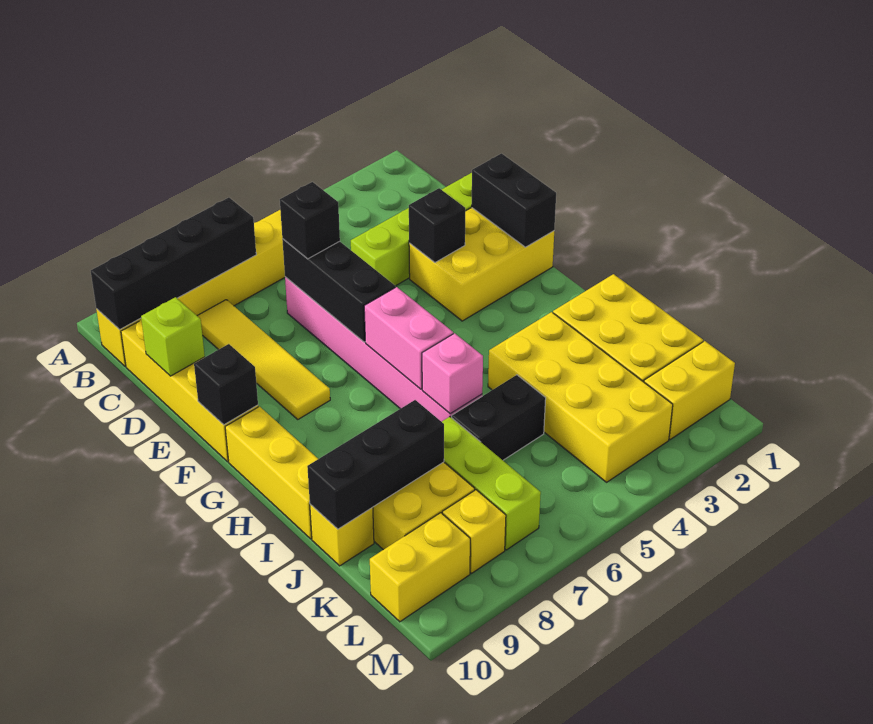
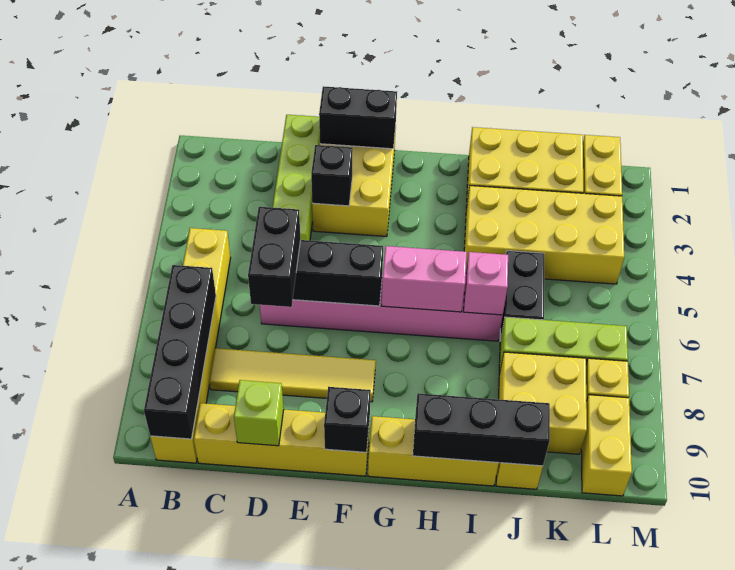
black brick D6 level 3 -> black brick D6:D7 level 3
black brick J8:J10 level 2 -> black brick H10:J10 level 2

